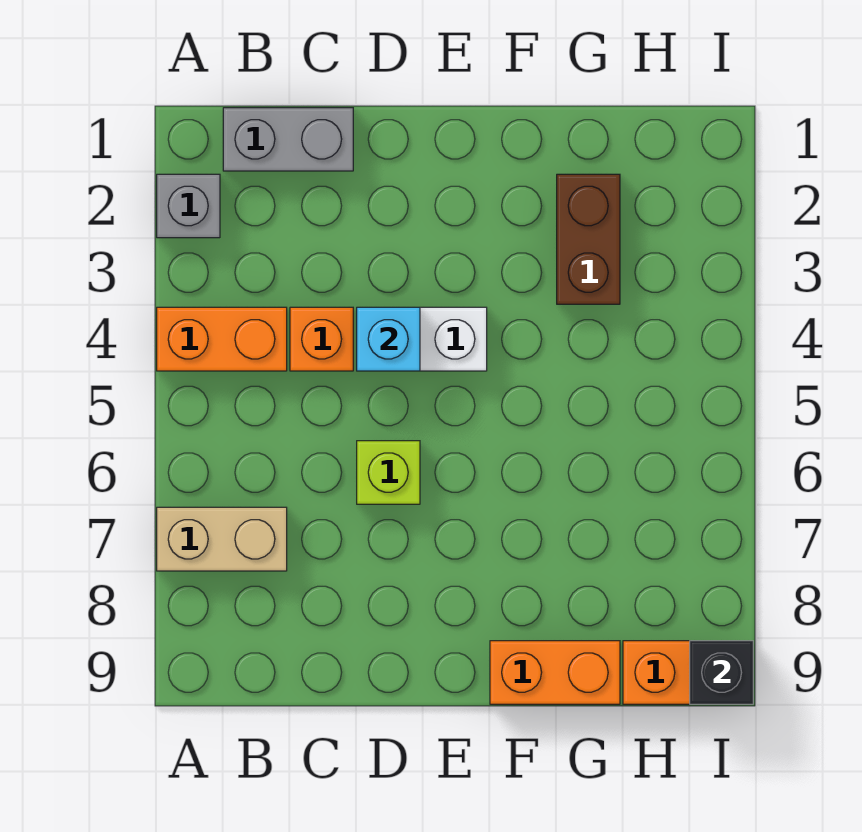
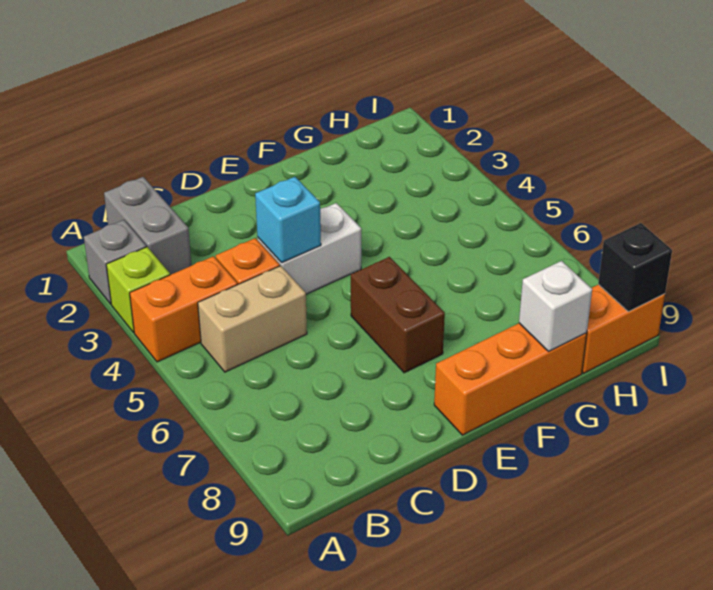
tan brick A7:B7 level 1 -> tan brick B5:C5 level 1
grey brick B1:C1 level 1 -> grey brick B1:B2 level 1
lime brick D6 level 1 -> lime brick A3 level 1
orange brick F9:G9 level 1 -> orange brick E9:G9 level 1
brown brick G2:G3 level 1 -> brown brick E6:E7 level 1
none -> white brick G9 level 2

